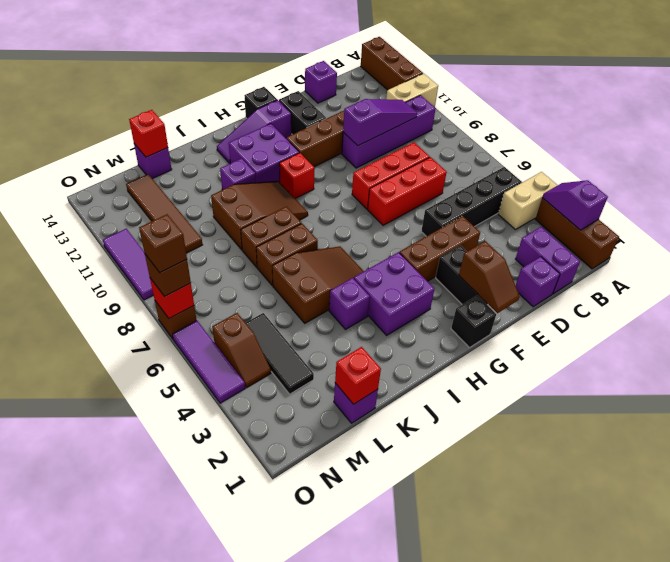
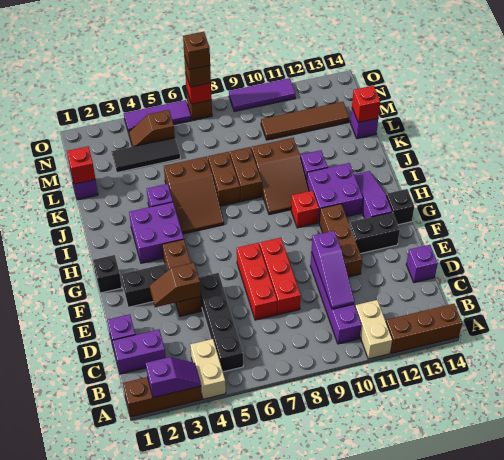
brown slope F1:F2 level 2 top 2 -> brown slope E3:E4 level 2 top 4

